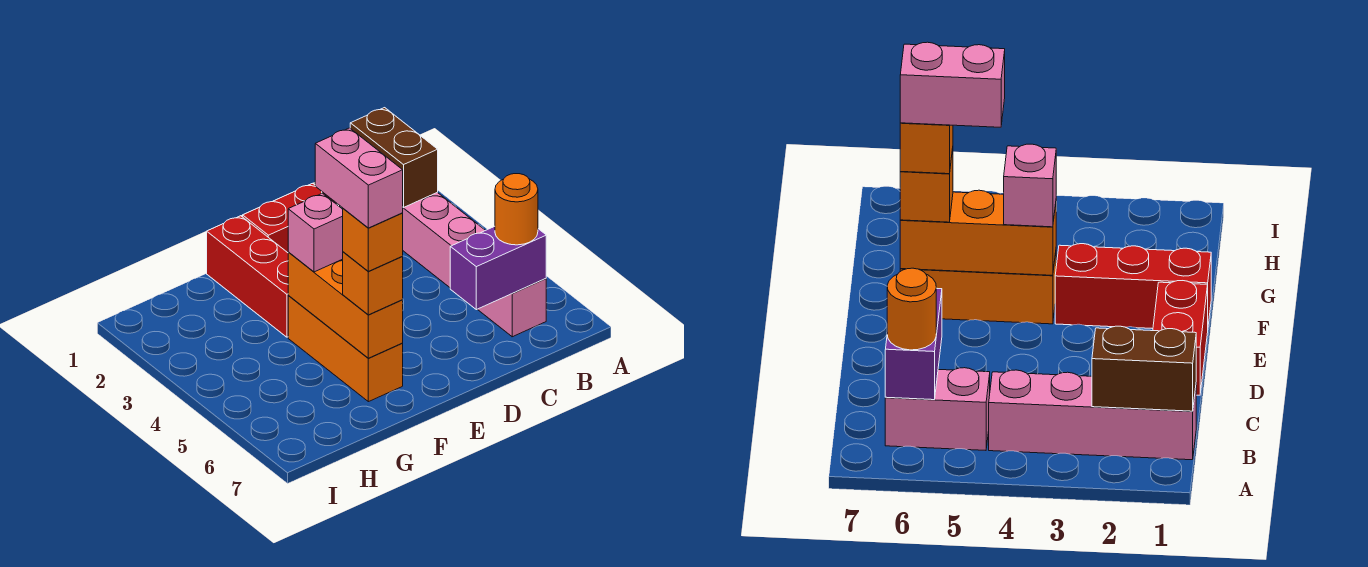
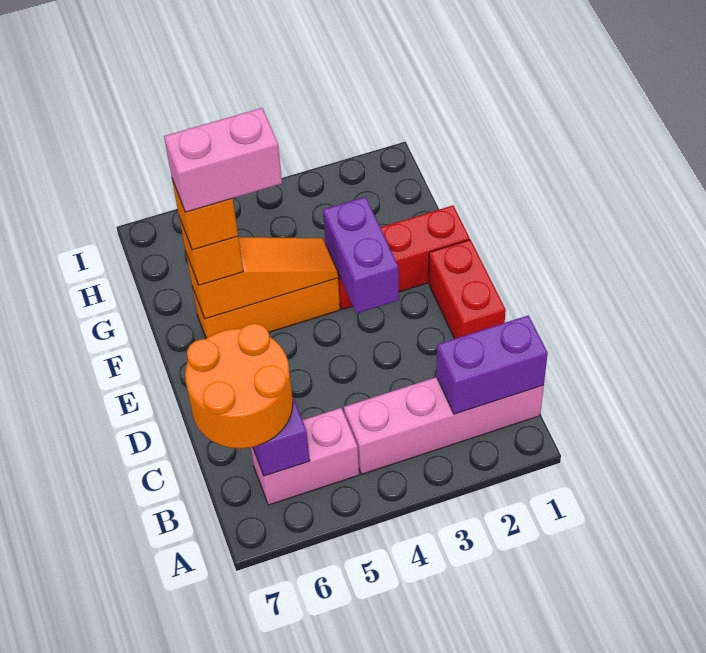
brown brick B1:B2 level 2 -> purple brick B1:B2 level 2
orange round brick B6 level 3 -> orange round brick B6:C7 level 3
none -> purple brick E3:F3 level 2
orange brick F4:F6 level 2 -> orange slope F4:F6 level 2 top 6
pink brick F4 level 3 -> none

